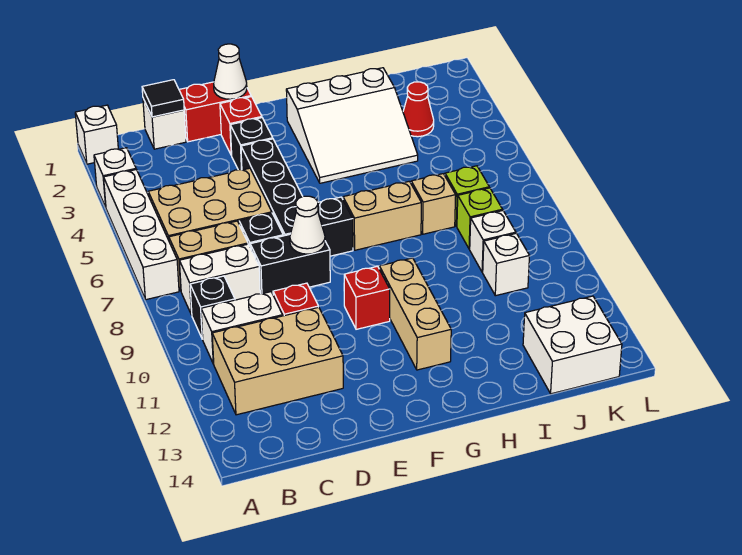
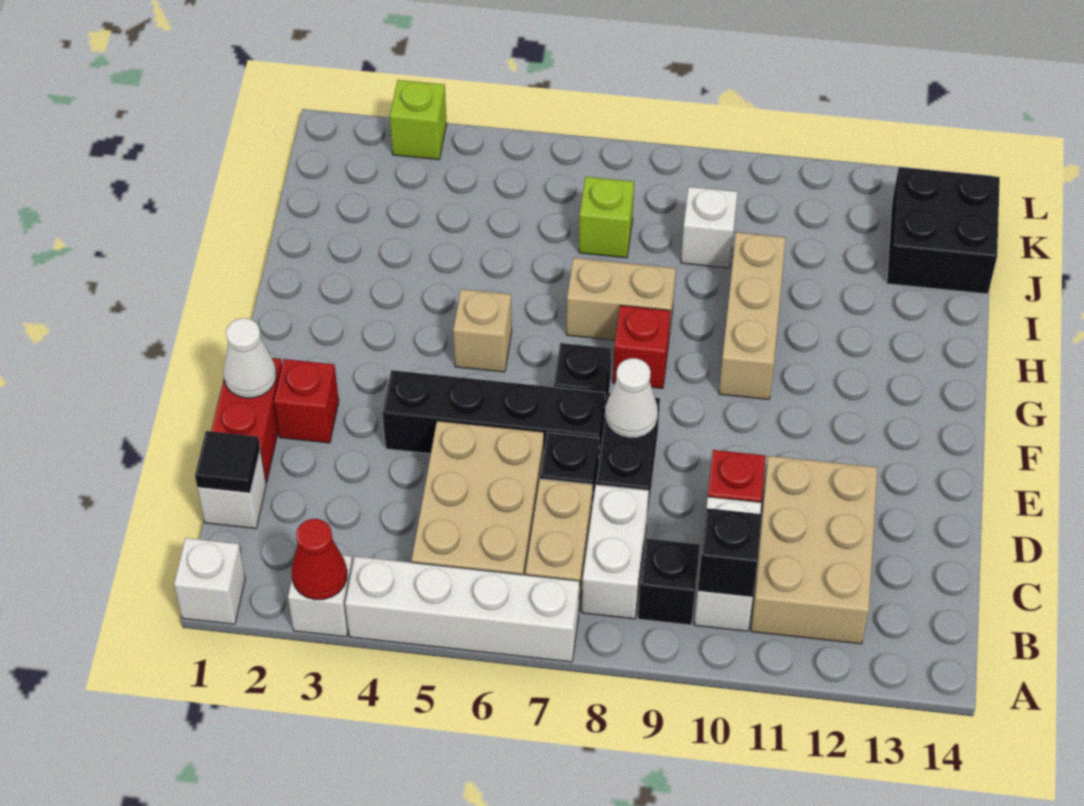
black brick E3 level 1 -> black brick B10 level 2
red brick F10 level 1 -> red brick G8 level 1
white slope G2:I4 level 1 top 2 -> none
tan brick G7:H7 level 1 -> tan brick H7:H8 level 1
tan brick G10:G12 level 1 -> tan brick G10:I10 level 1
tan brick I7 level 1 -> tan brick G5 level 1
red cone J3 level 1 -> red cone A3 level 2
lime brick J8 level 1 -> lime brick L3 level 1
white brick J10 level 1 -> none
white brick J13:K14 level 1 -> black brick J13:K14 level 1

